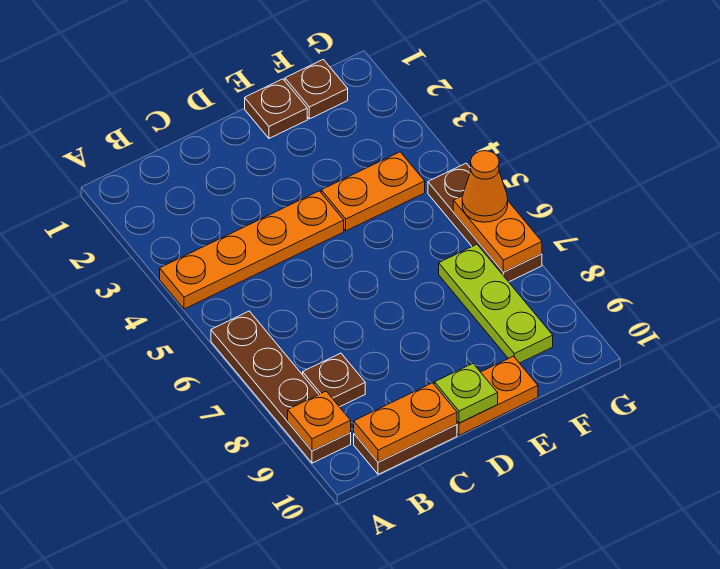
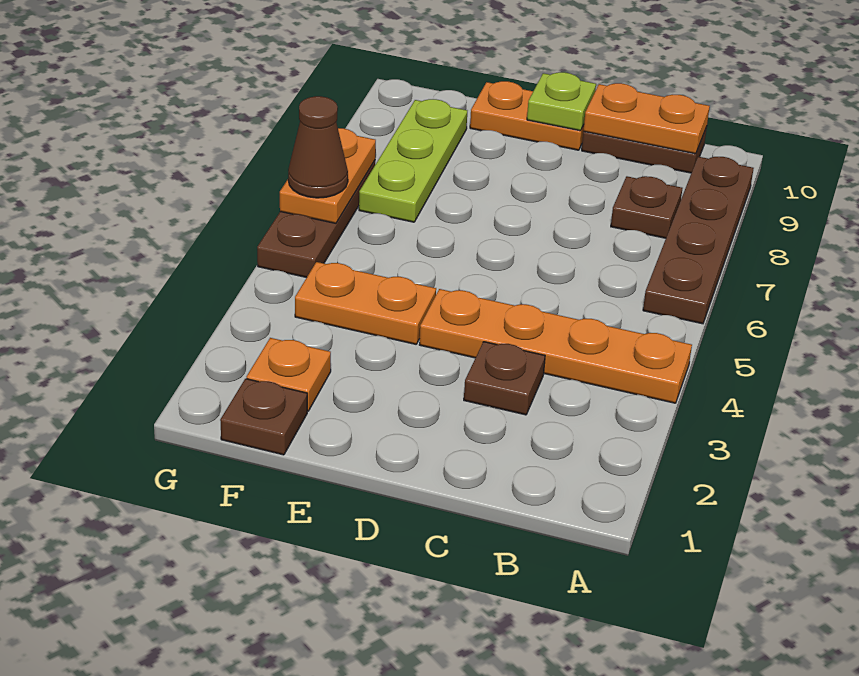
orange plate A9 level 2 -> orange plate F2 level 1
brown plate E1 level 1 -> brown plate C3 level 1
orange cone G6 level 3 -> brown cone G6 level 3

